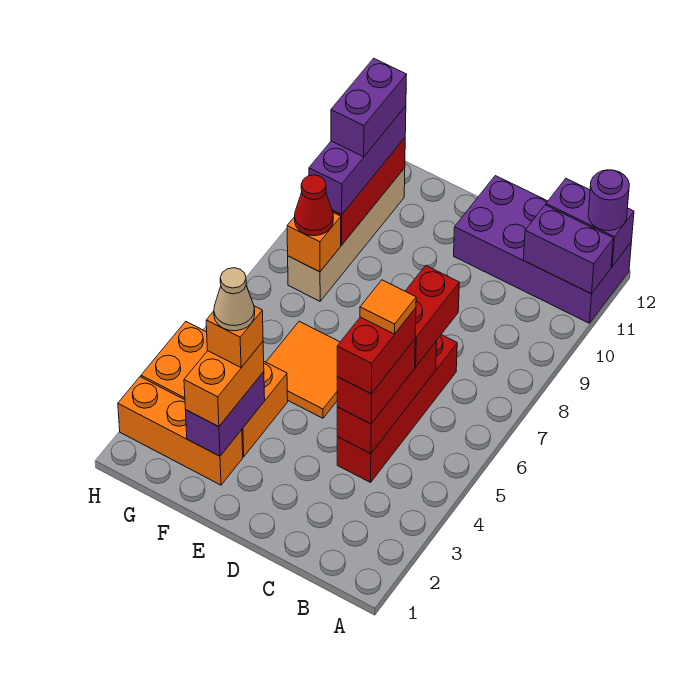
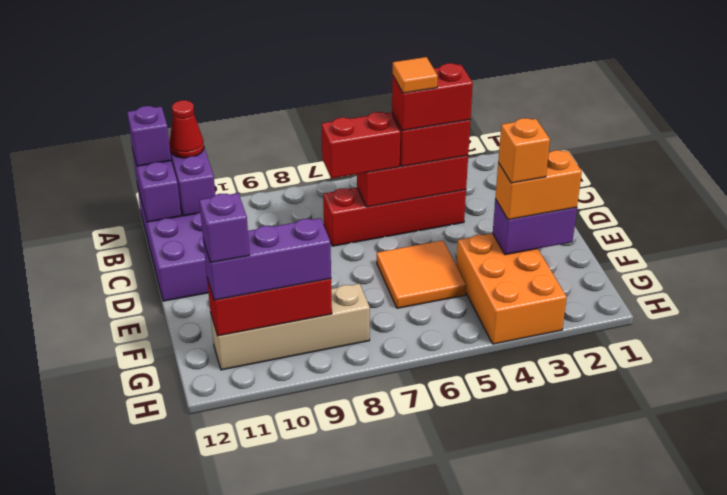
purple round brick A12 level 3 -> purple brick A12 level 3
orange brick F2:H2 level 1 -> none
tan cone F3 level 5 -> none
orange brick G8 level 2 -> none
red cone G8 level 3 -> red cone A11 level 3
purple brick G10:G11 level 4 -> purple brick G11 level 4

